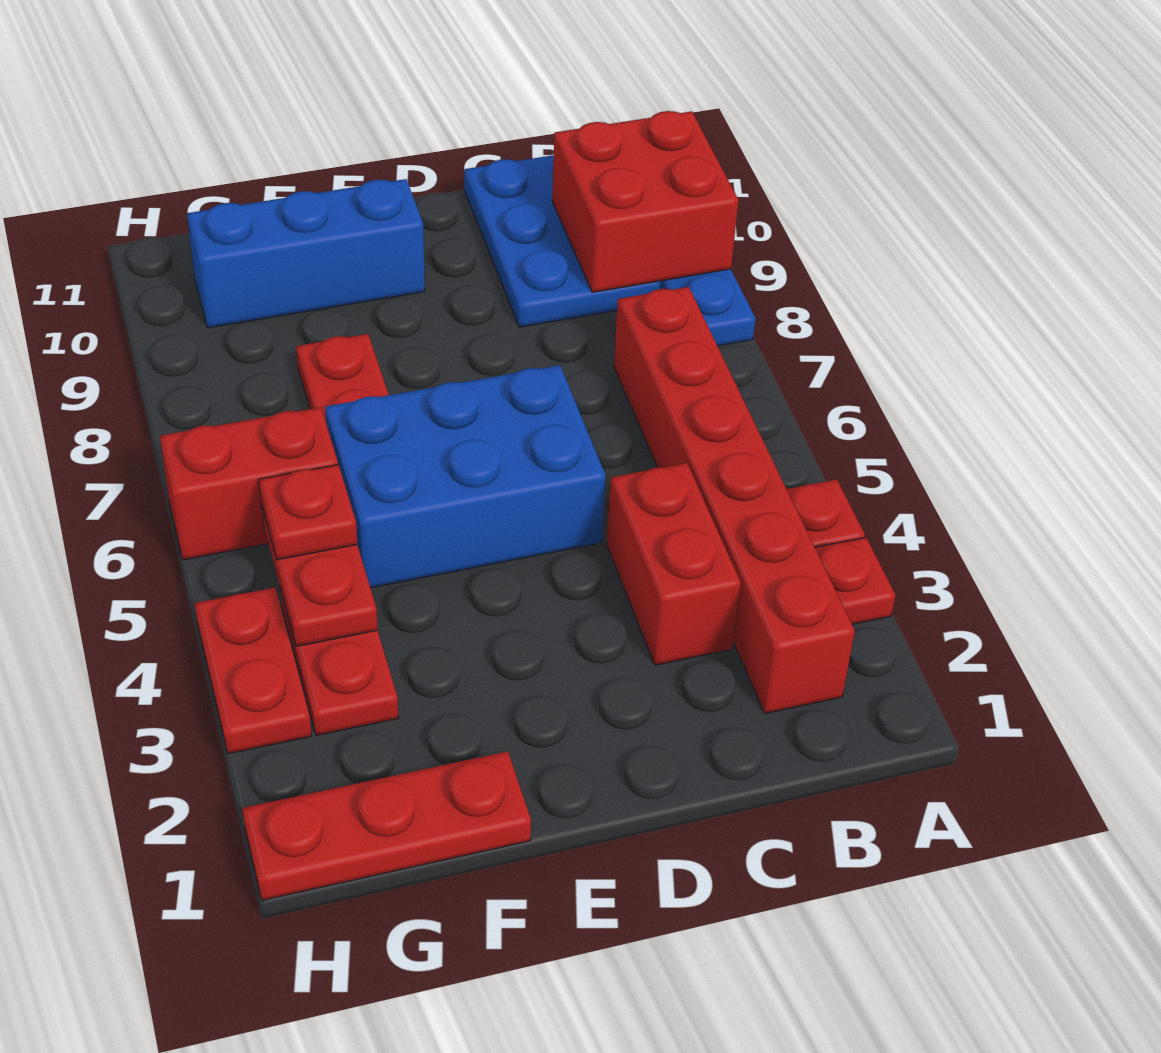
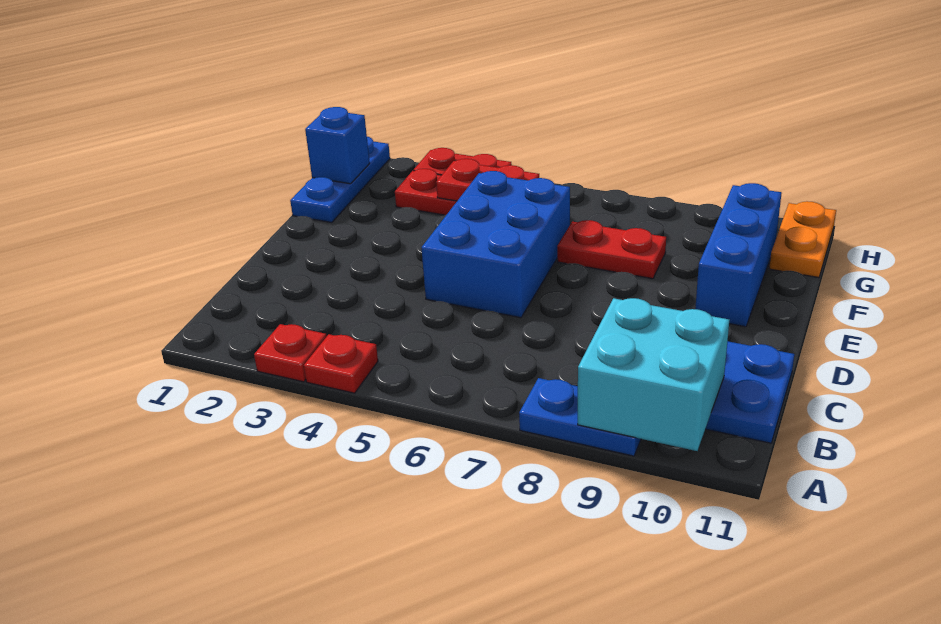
red brick A9:B10 level 2 -> cyan brick A9:B10 level 2
red brick B2:B7 level 1 -> none
red brick C3:C4 level 1 -> none
red plate F1:H1 level 1 -> blue plate F1:H1 level 1
none -> blue brick G1 level 2
red plate G5 level 3 -> none
red brick G6:H6 level 1 -> none
none -> orange plate G11:H11 level 1

